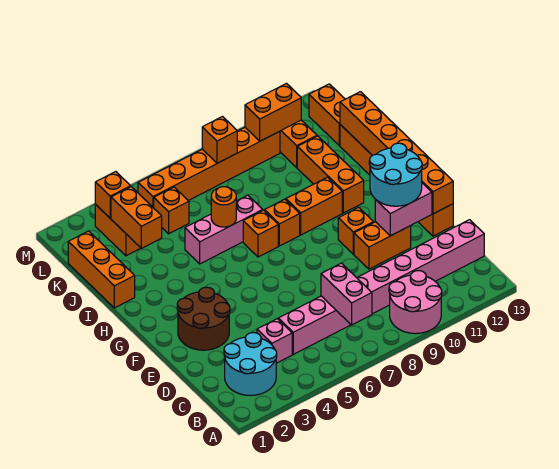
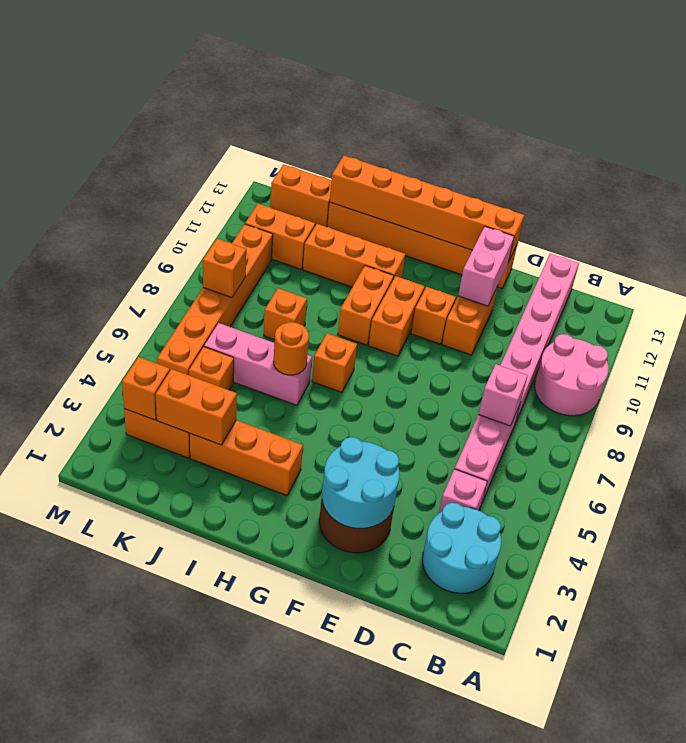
pink brick B7:C7 level 2 -> pink brick C7 level 2
cyan round brick E11:F12 level 3 -> cyan round brick E2:F3 level 2
orange brick H8 level 1 -> orange brick J8 level 1
orange brick I1:K1 level 1 -> orange brick H3:J3 level 1
pink brick I5:I7 level 1 -> pink brick I6:K6 level 1
orange brick L10:L11 level 2 -> orange brick G9:G10 level 1

